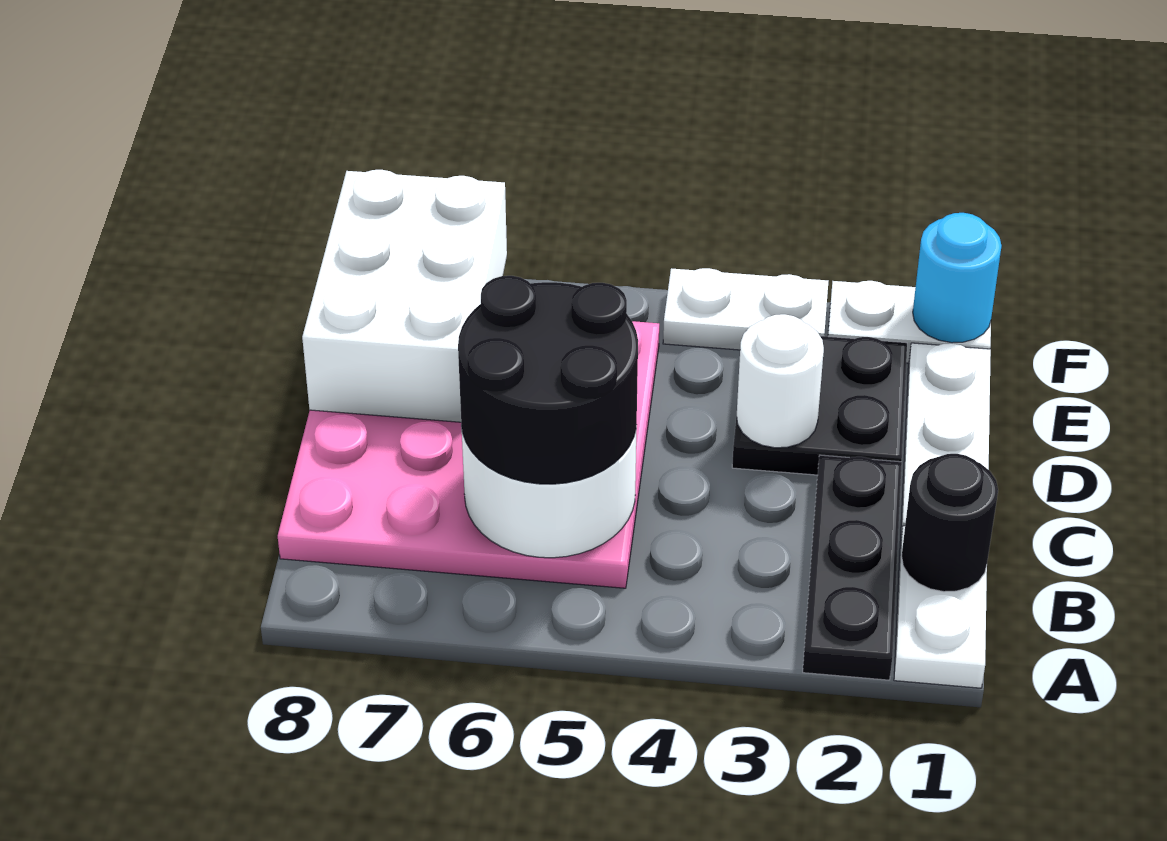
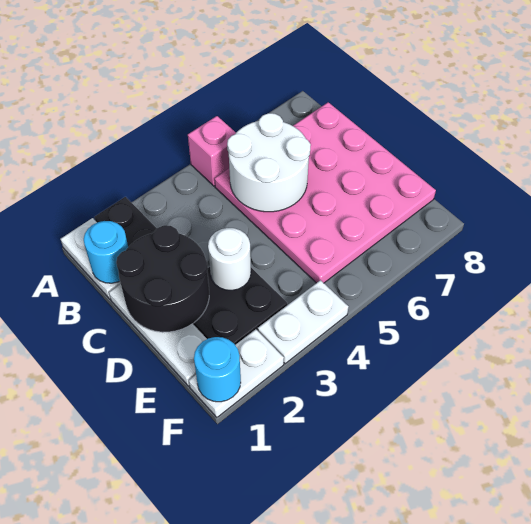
none -> pink brick A5 level 1
black round brick B1 level 2 -> cyan round brick B1 level 2
black round brick B5:C6 level 3 -> black round brick C1:D2 level 2
white brick D7:F8 level 2 -> none

